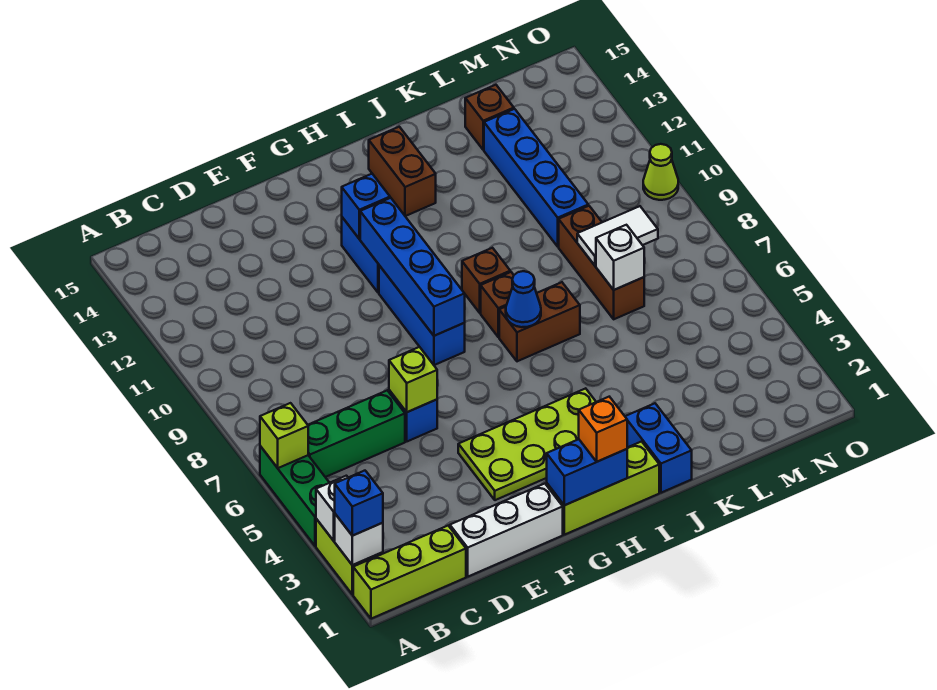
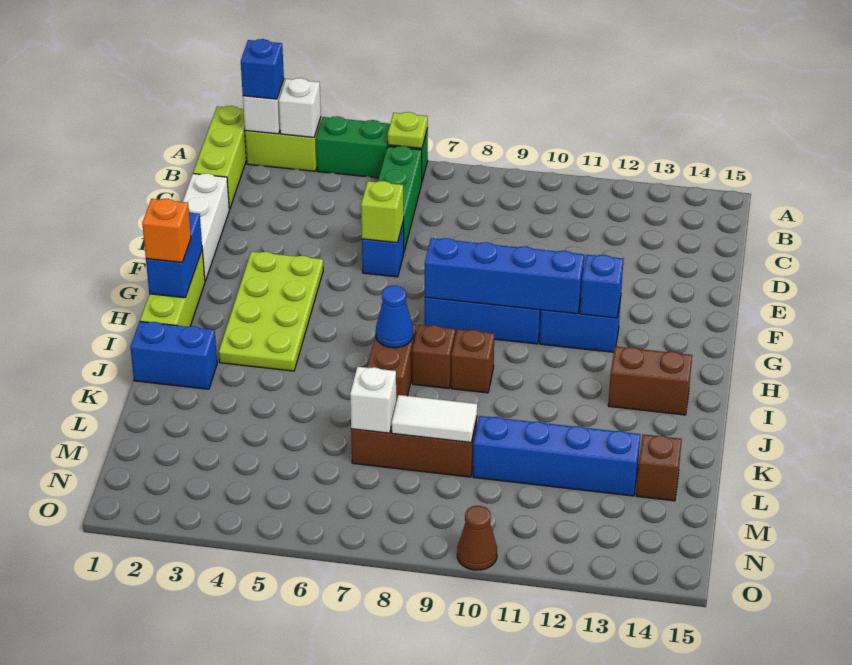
lime brick A6 level 2 -> lime plate A6 level 2
white tile L8:M8 level 2 -> white tile L8:L9 level 2
lime cone O10 level 1 -> brown cone O10 level 1

